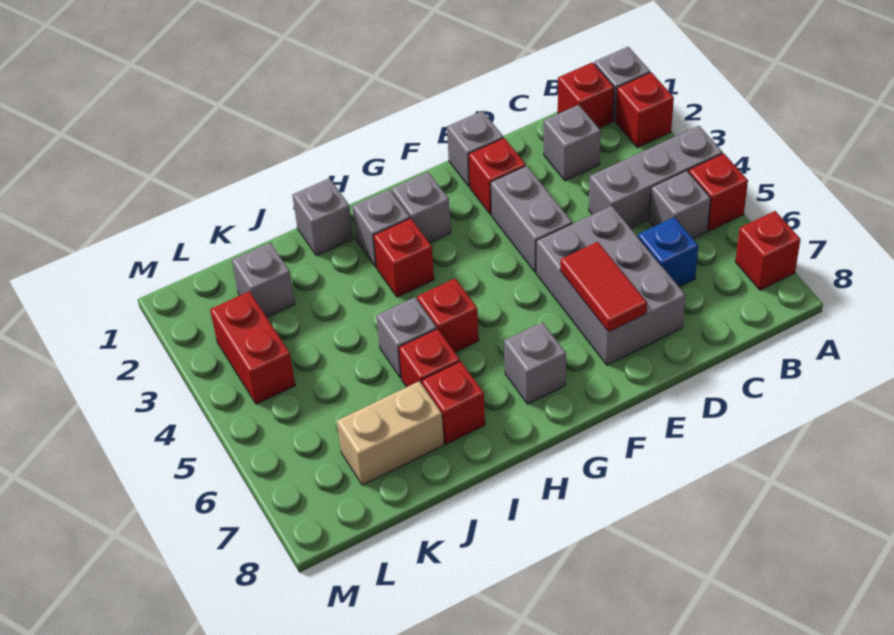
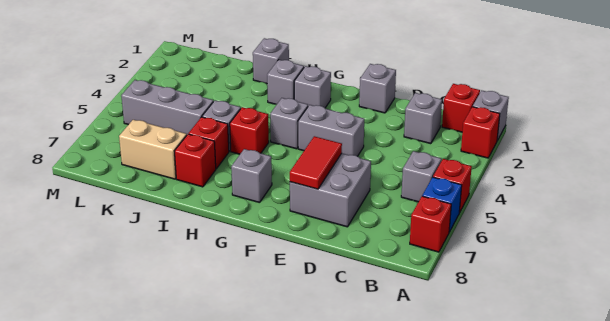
grey brick A4:C4 level 1 -> grey brick J5:L5 level 1
blue brick C6 level 1 -> blue brick A6 level 1
grey brick D5:E7 level 1 -> grey brick D6:E7 level 1
red brick E2 level 1 -> none
grey brick E3:E4 level 1 -> grey brick E4:F4 level 1
red brick H3 level 1 -> none
grey brick K2 level 1 -> grey brick G4 level 1
red brick L3:L4 level 1 -> none

